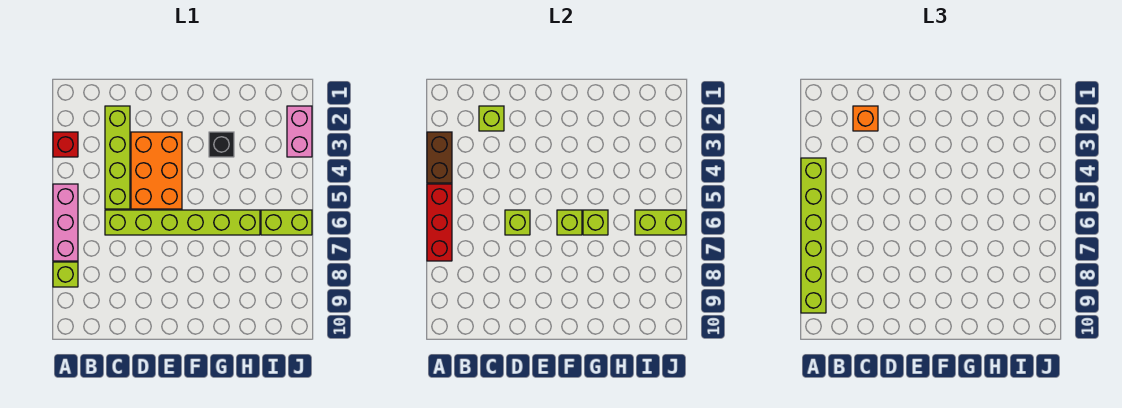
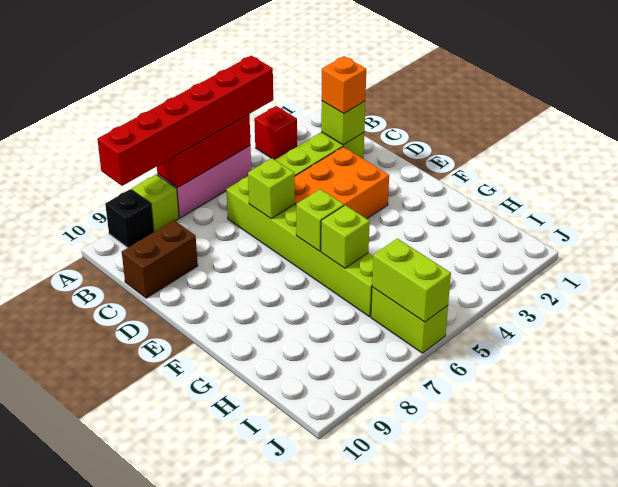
brown brick A3:A4 level 2 -> brown brick C9:C10 level 1
lime brick A4:A9 level 3 -> red brick A4:A9 level 3
black brick G3 level 1 -> black brick A9 level 1
pink brick J2:J3 level 1 -> none

